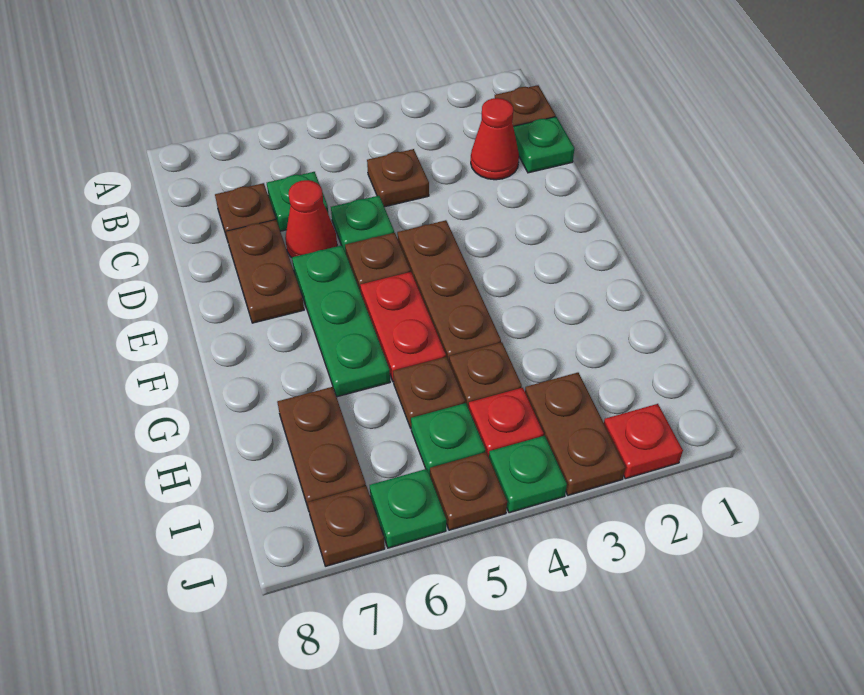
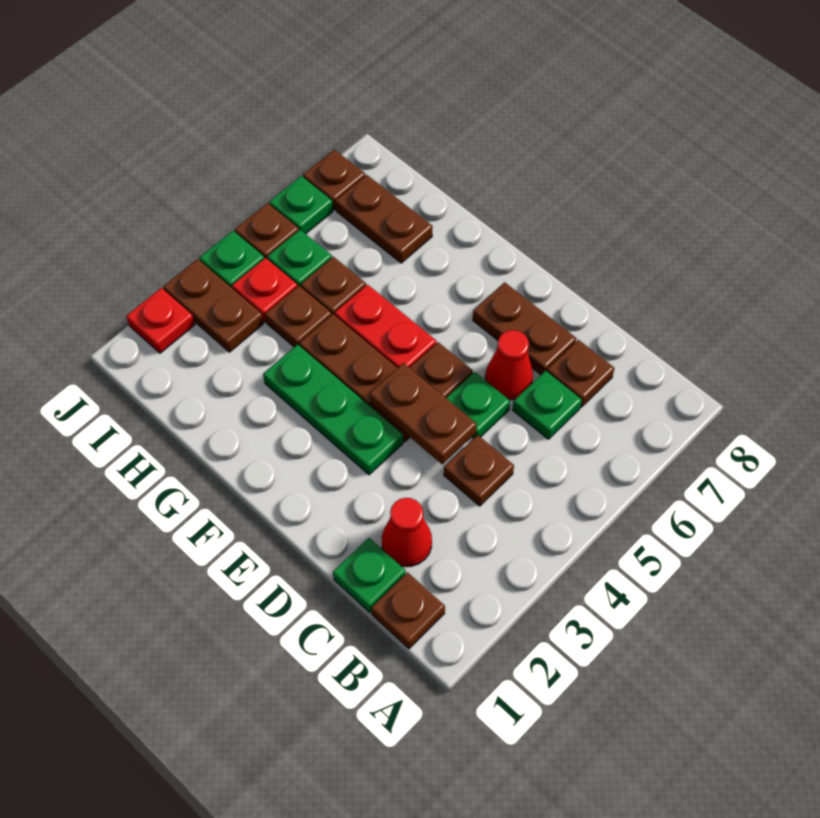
none -> brown plate D4:E4 level 2
green plate E6:G6 level 1 -> green plate E3:G3 level 1

